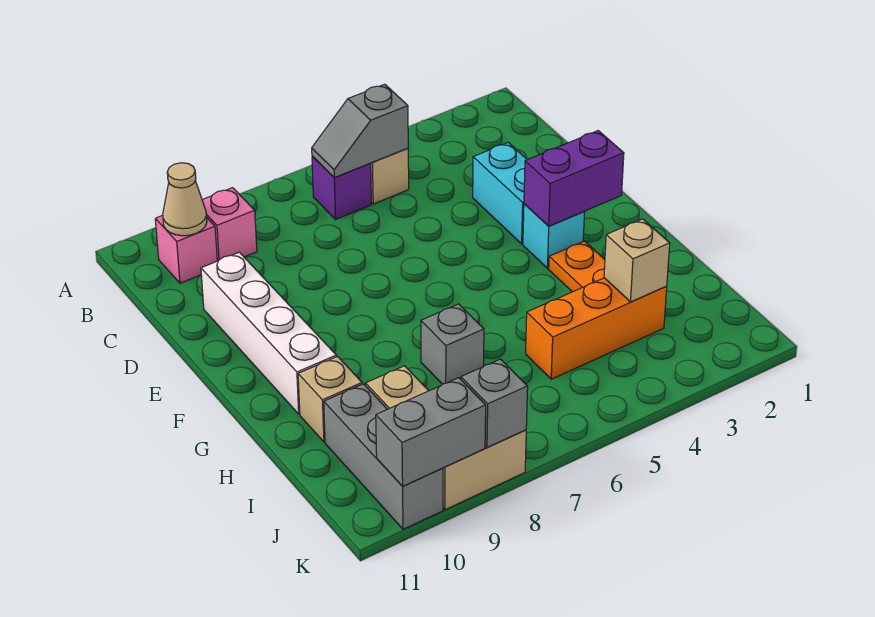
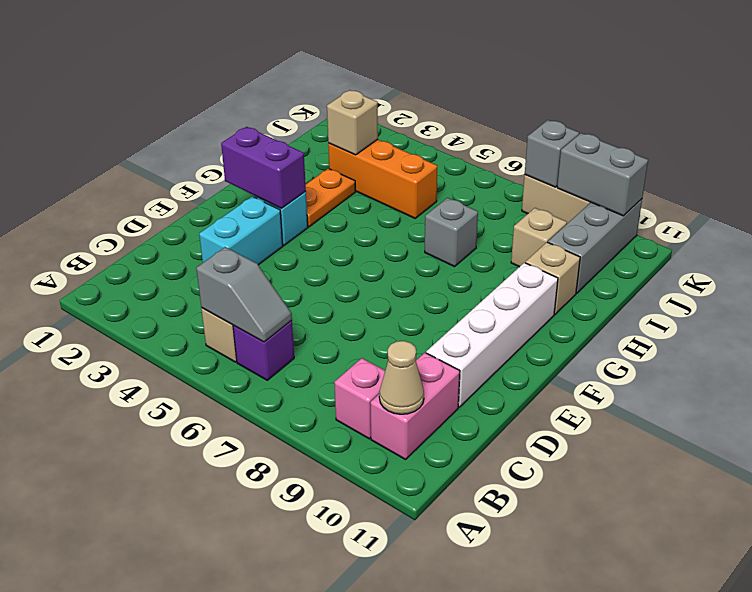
pink brick B10 level 1 -> pink brick B10:C10 level 1

